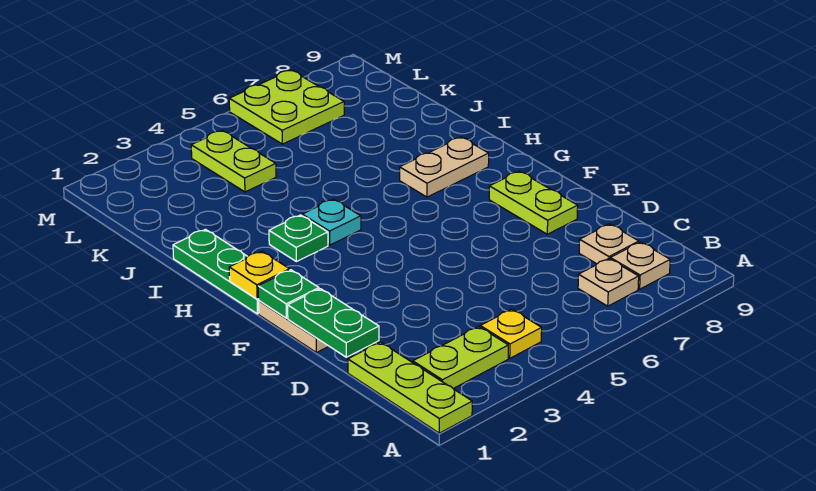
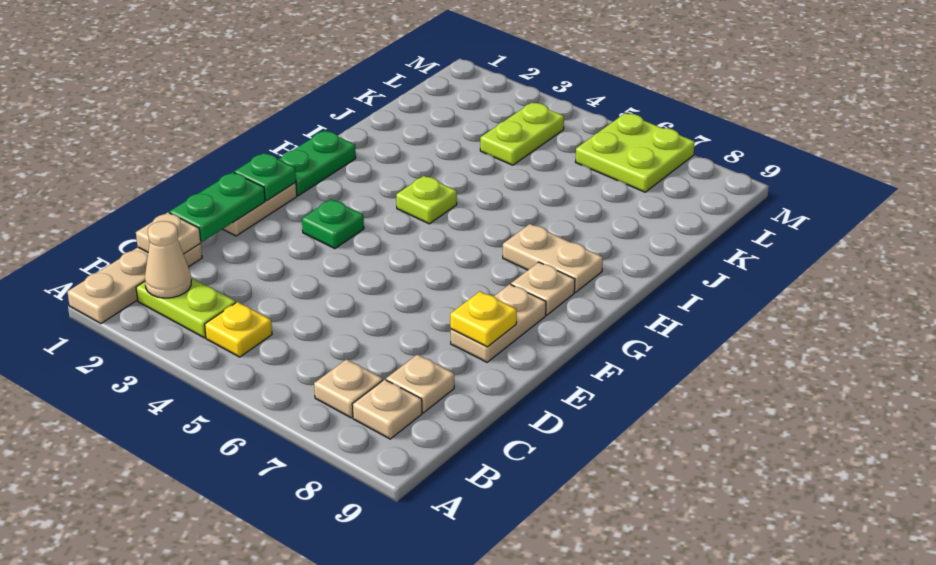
lime plate A1:C1 level 1 -> tan plate A1:C1 level 1
none -> tan cone B2 level 2
none -> tan plate C1 level 2
lime plate E8:F8 level 1 -> tan plate E8:F8 level 1
green plate G1:I1 level 1 -> green plate G1:H1 level 1
yellow plate G1 level 2 -> yellow plate E8 level 2
none -> tan plate G8 level 1
green plate H3 level 1 -> green plate F3 level 1
cyan plate H4 level 1 -> lime plate H4 level 1

